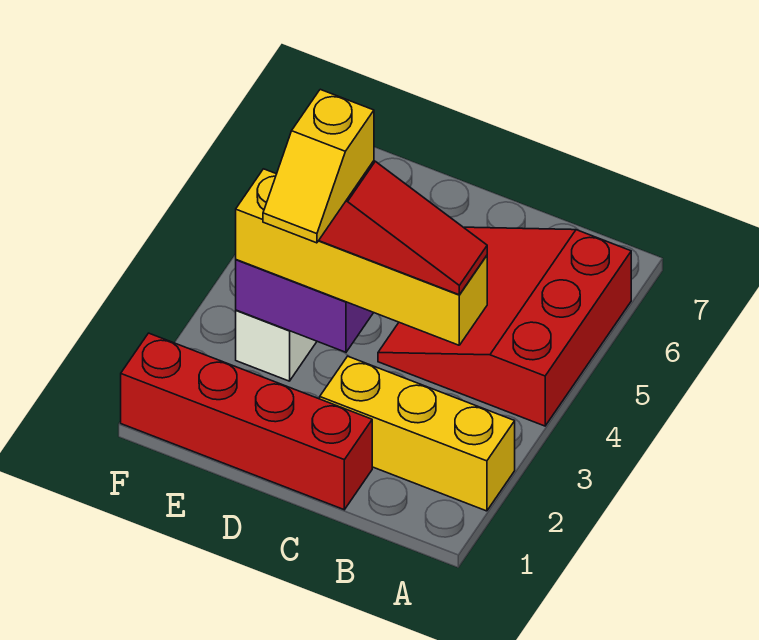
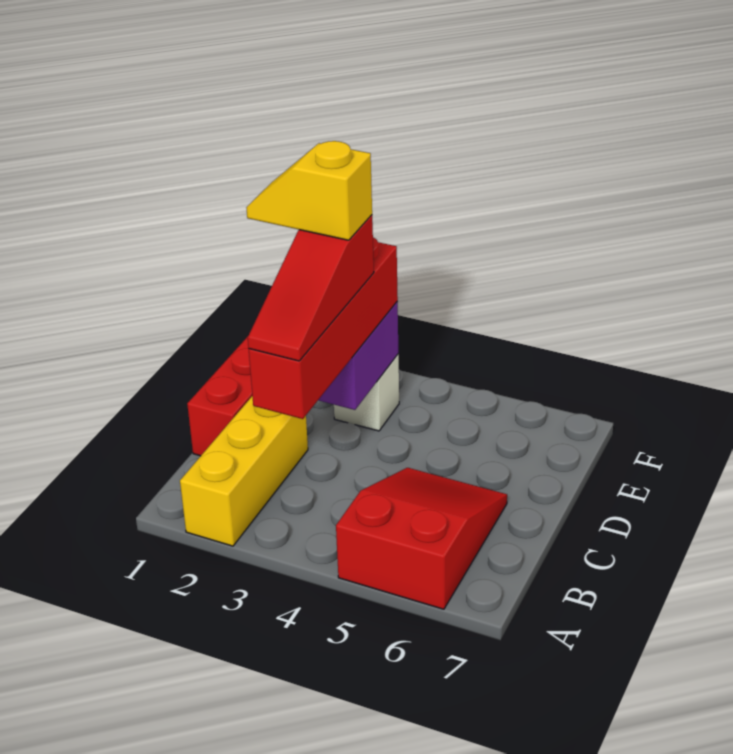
red slope A4:C6 level 1 top A -> red slope A5:C6 level 1 top A
yellow brick B3:E3 level 3 -> red brick B3:E3 level 3

